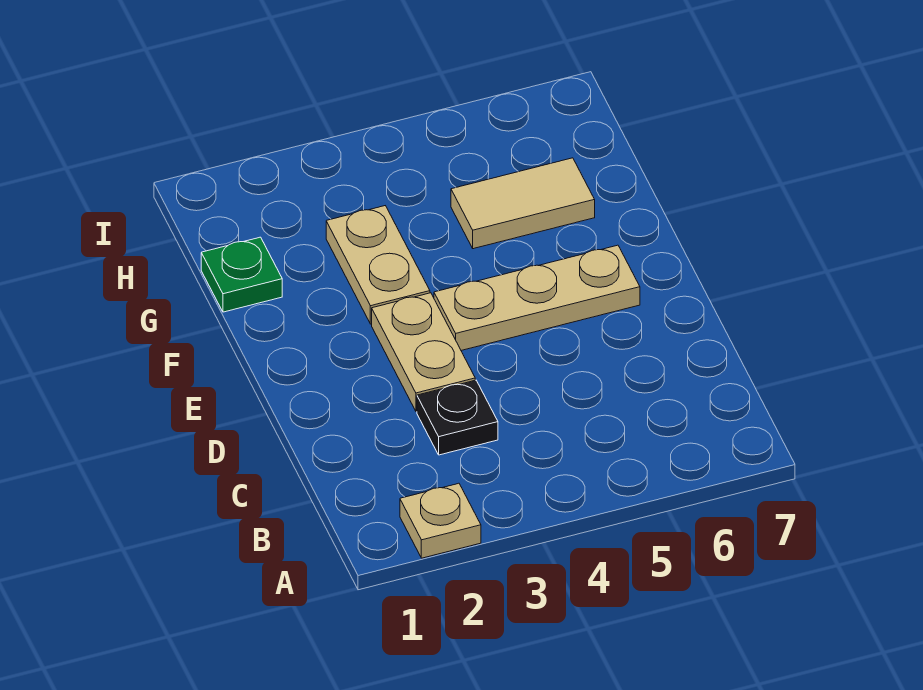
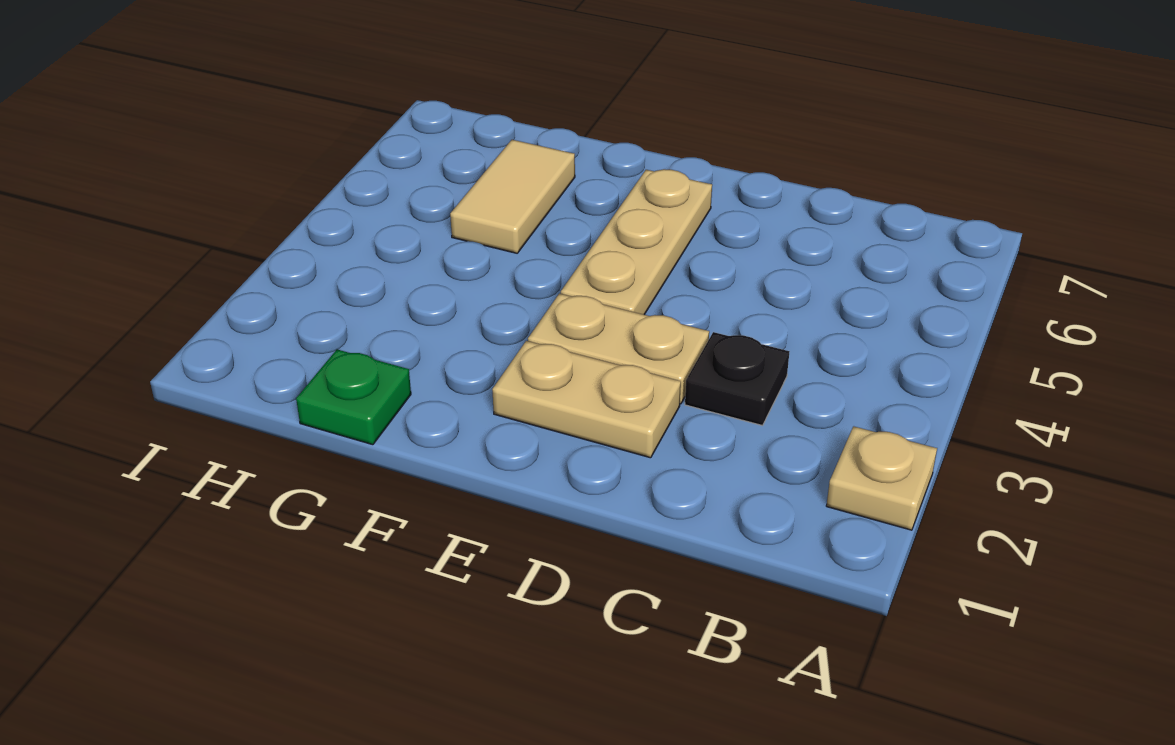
tan plate F3:G3 level 1 -> tan plate D2:E2 level 1

